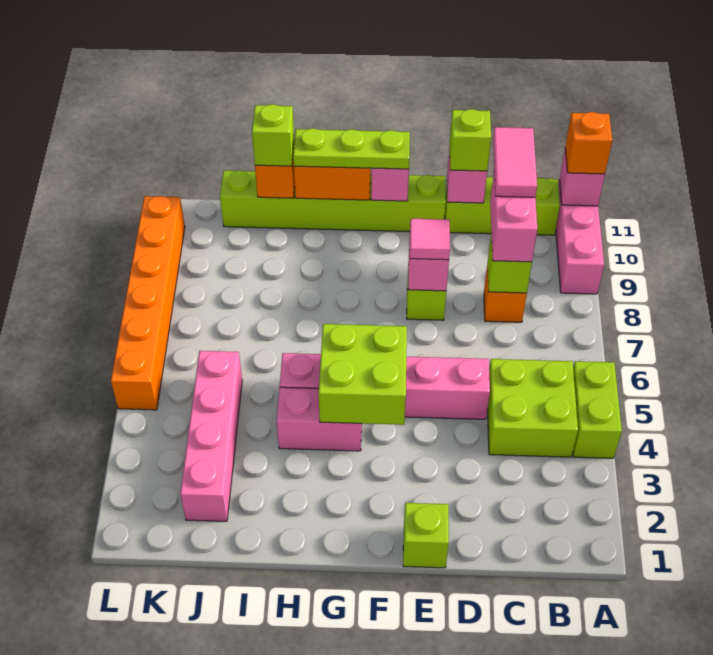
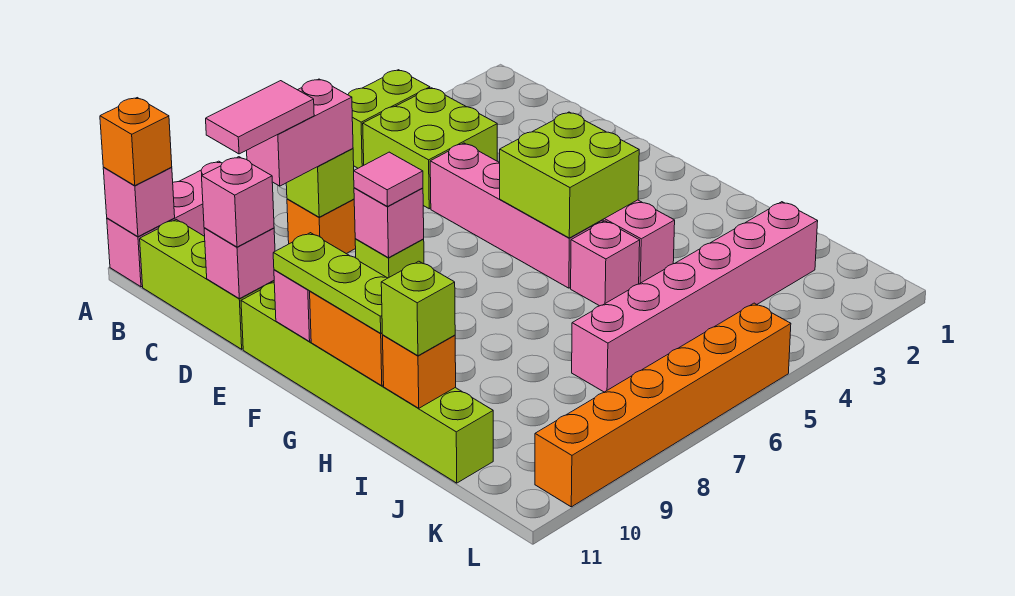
lime brick D11 level 3 -> pink brick D11 level 3
lime brick E1 level 1 -> none
pink brick J2:J5 level 1 -> pink brick J2:J7 level 1

